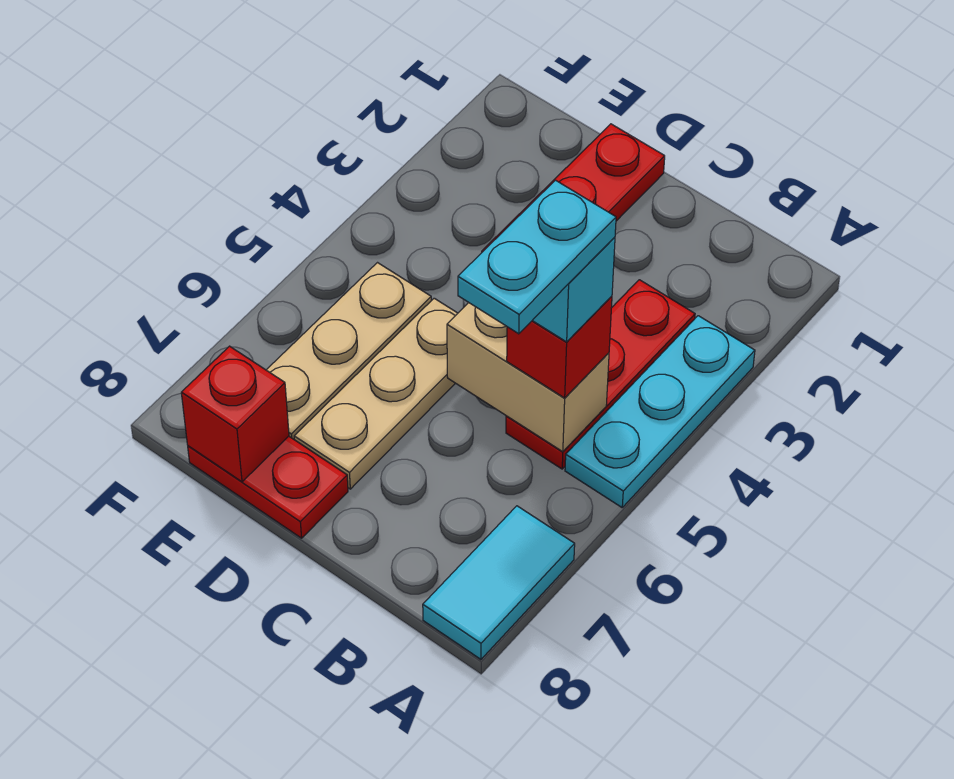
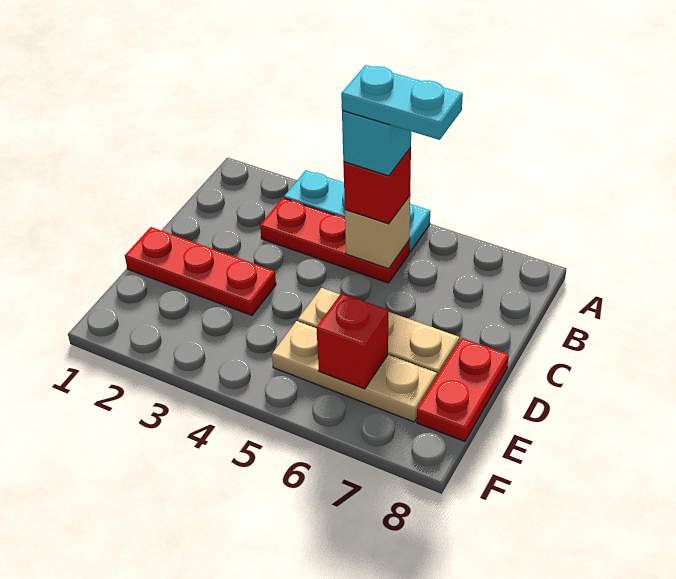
cyan tile A7:A8 level 1 -> none
tan brick B5:C5 level 2 -> tan brick B5 level 2
red brick E8 level 2 -> red brick E6 level 2

